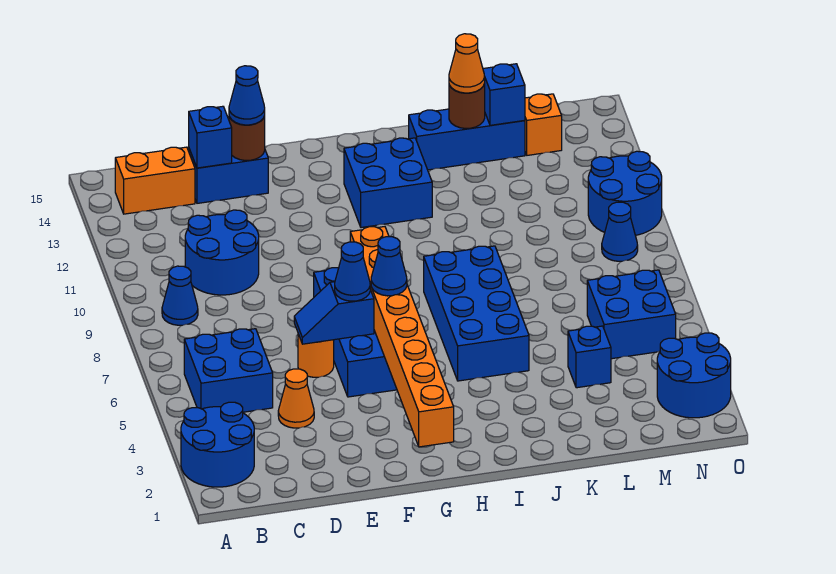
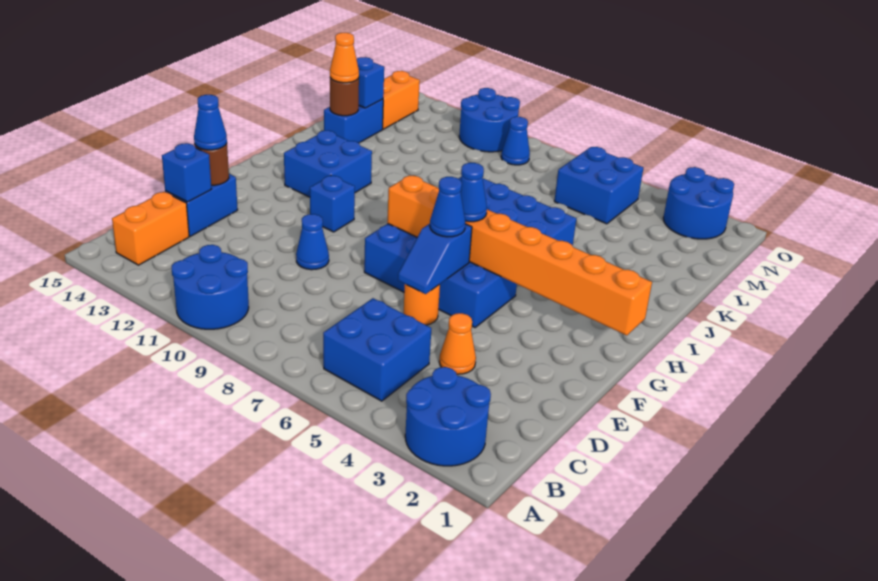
blue cone B9 level 1 -> blue cone E10 level 1
blue round brick C10:D11 level 1 -> blue round brick A10:B11 level 1
blue brick J14:L14 level 1 -> blue brick K14:L14 level 1
blue brick L4 level 1 -> blue brick G11 level 1
orange brick M14 level 1 -> orange brick M14:N14 level 1

